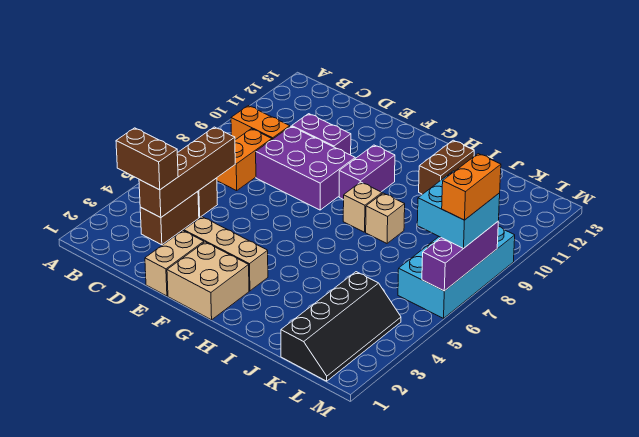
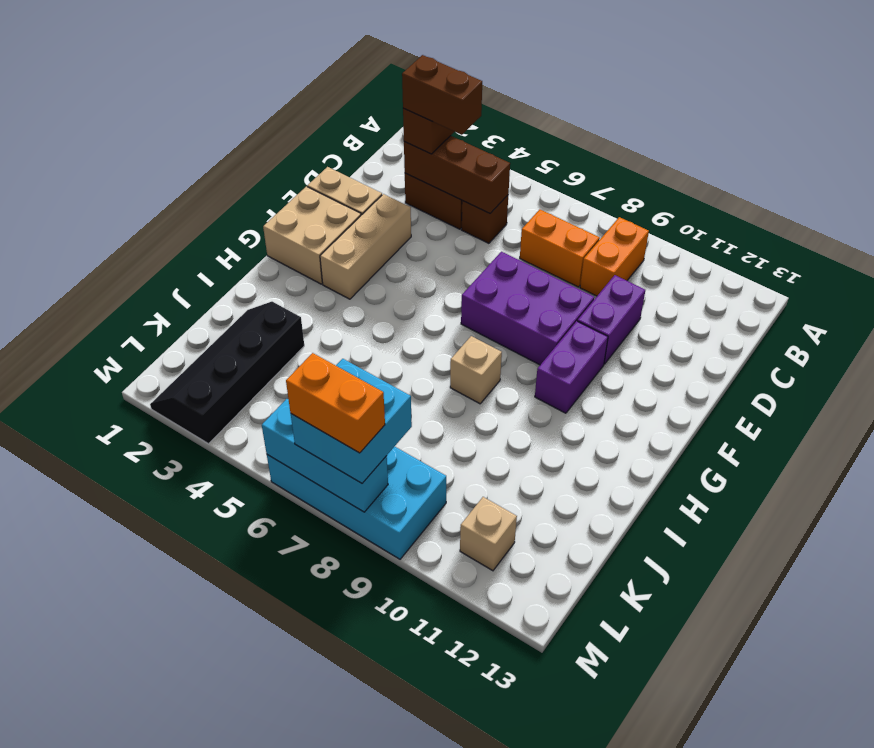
brown brick C3:C6 level 2 -> brown brick C3:C5 level 2
purple brick D8:F9 level 1 -> purple brick E7:F9 level 1
purple brick G9:G10 level 1 -> purple brick F10:G10 level 1
tan brick I8 level 1 -> tan brick L11 level 1
brown brick I11:I12 level 1 -> brown brick C3:C4 level 4
black slope K1:L4 level 1 top K -> black slope J2:M3 level 1 top 3
purple brick M6:M8 level 2 -> cyan brick M6:M8 level 2

